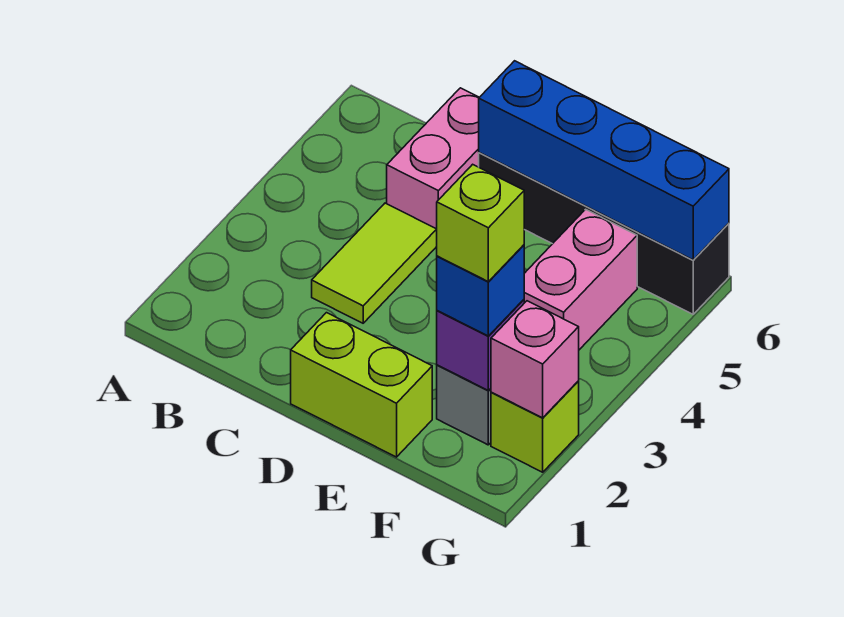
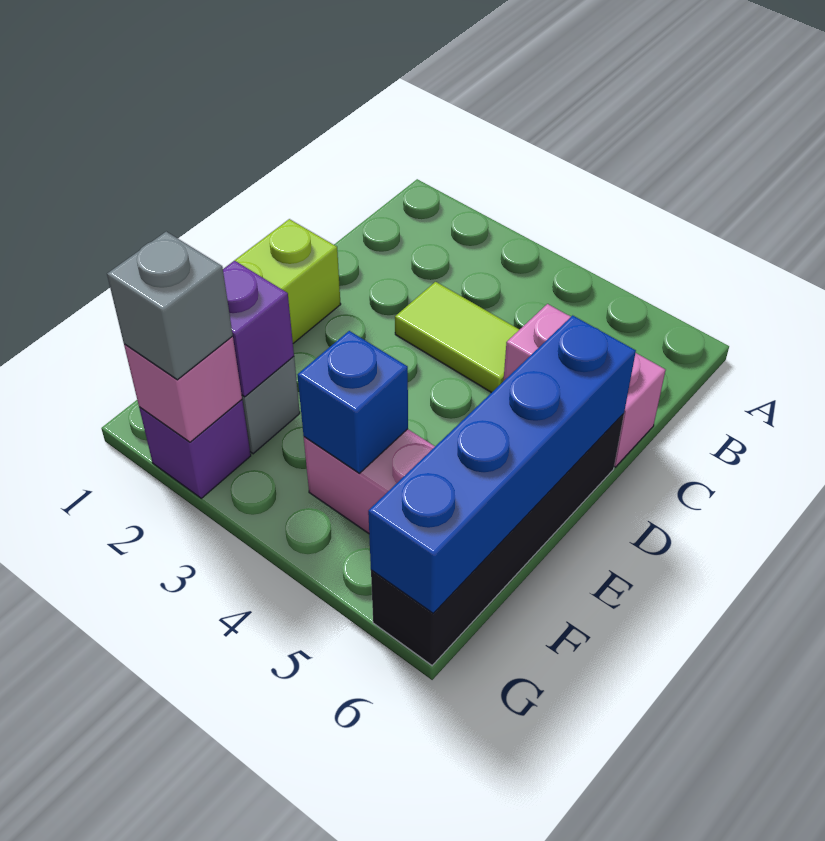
blue brick F2 level 3 -> blue brick F4 level 2
lime brick F2 level 4 -> none
lime brick G2 level 1 -> purple brick G2 level 1
none -> grey brick G2 level 3

